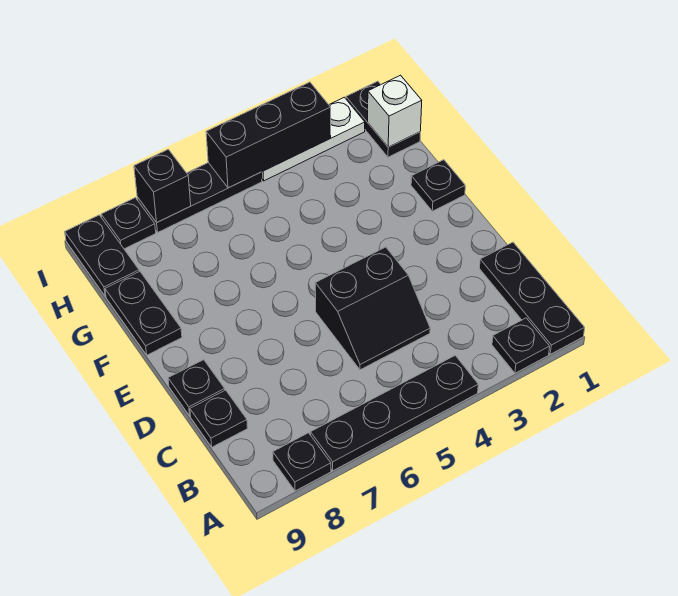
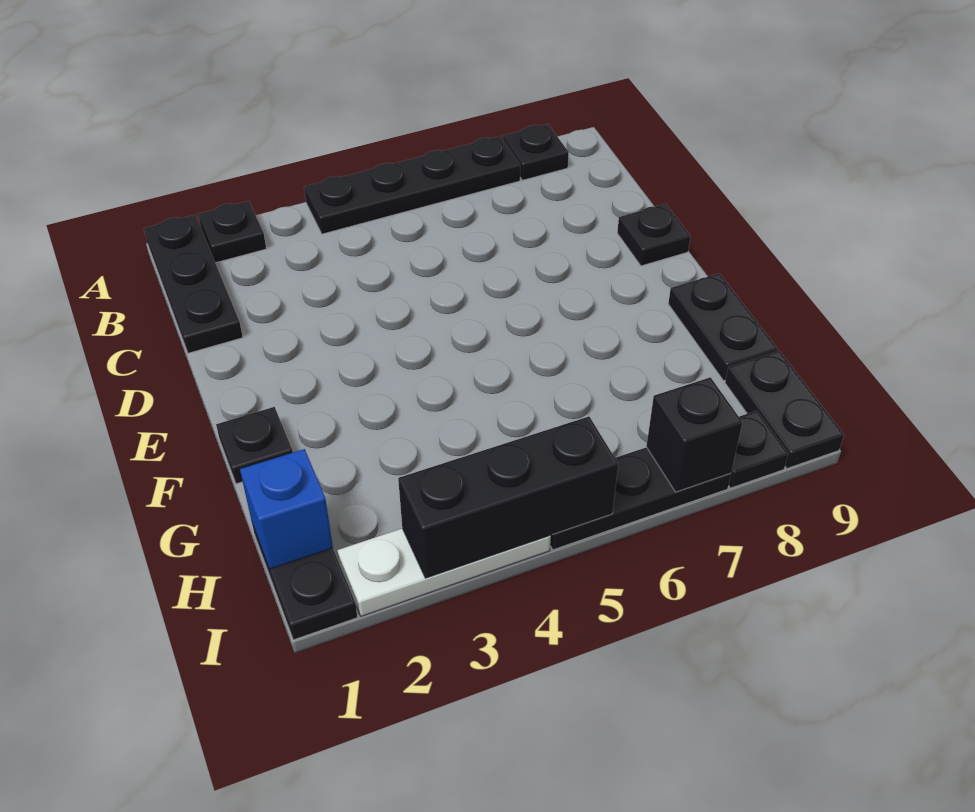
black slope C4:D5 level 1 top D -> none
black plate C9 level 1 -> none
white brick H1 level 2 -> blue brick H1 level 2

